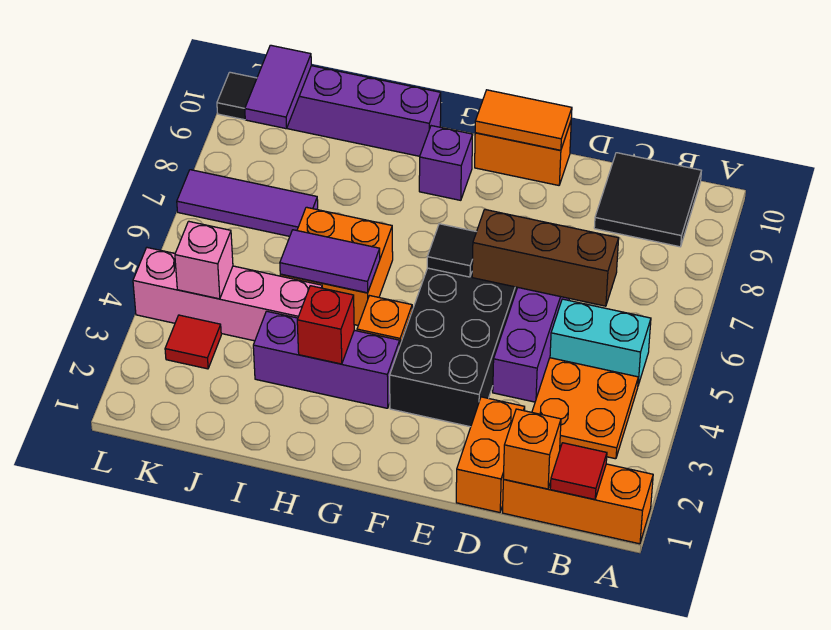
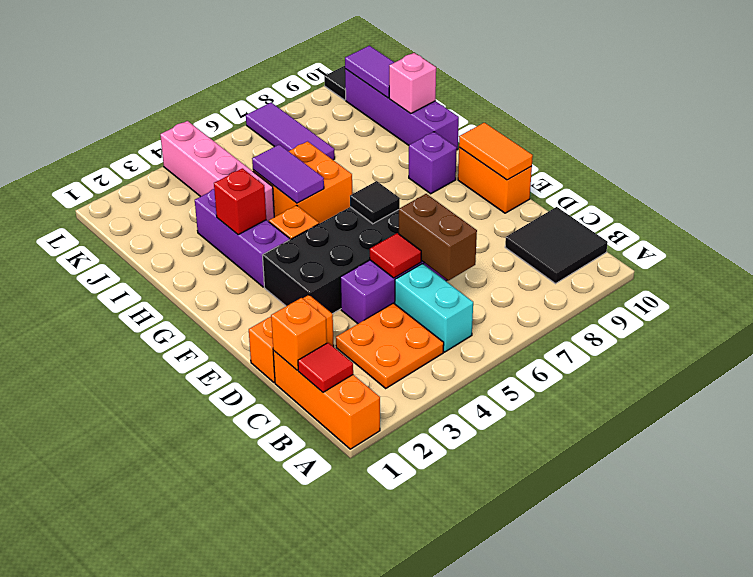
brown brick C6:E6 level 2 -> brown brick C6:D6 level 2
red tile K3 level 1 -> red tile D5 level 2
pink brick K4 level 2 -> pink brick I10 level 2
purple tile K9:K10 level 2 -> purple tile J10:K10 level 2

